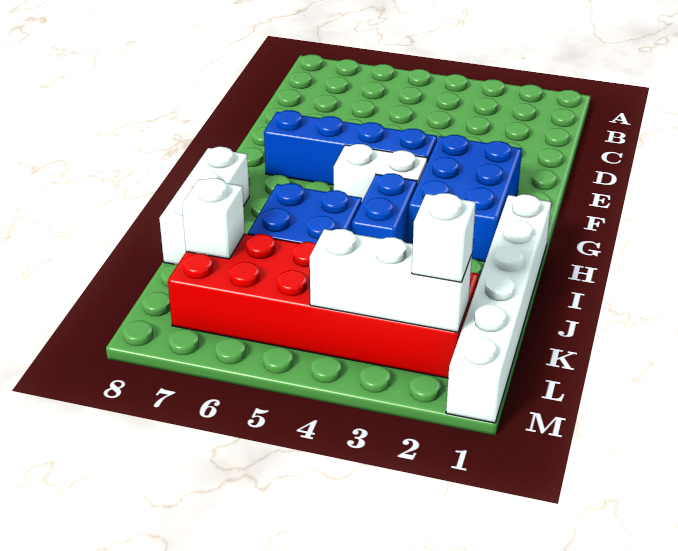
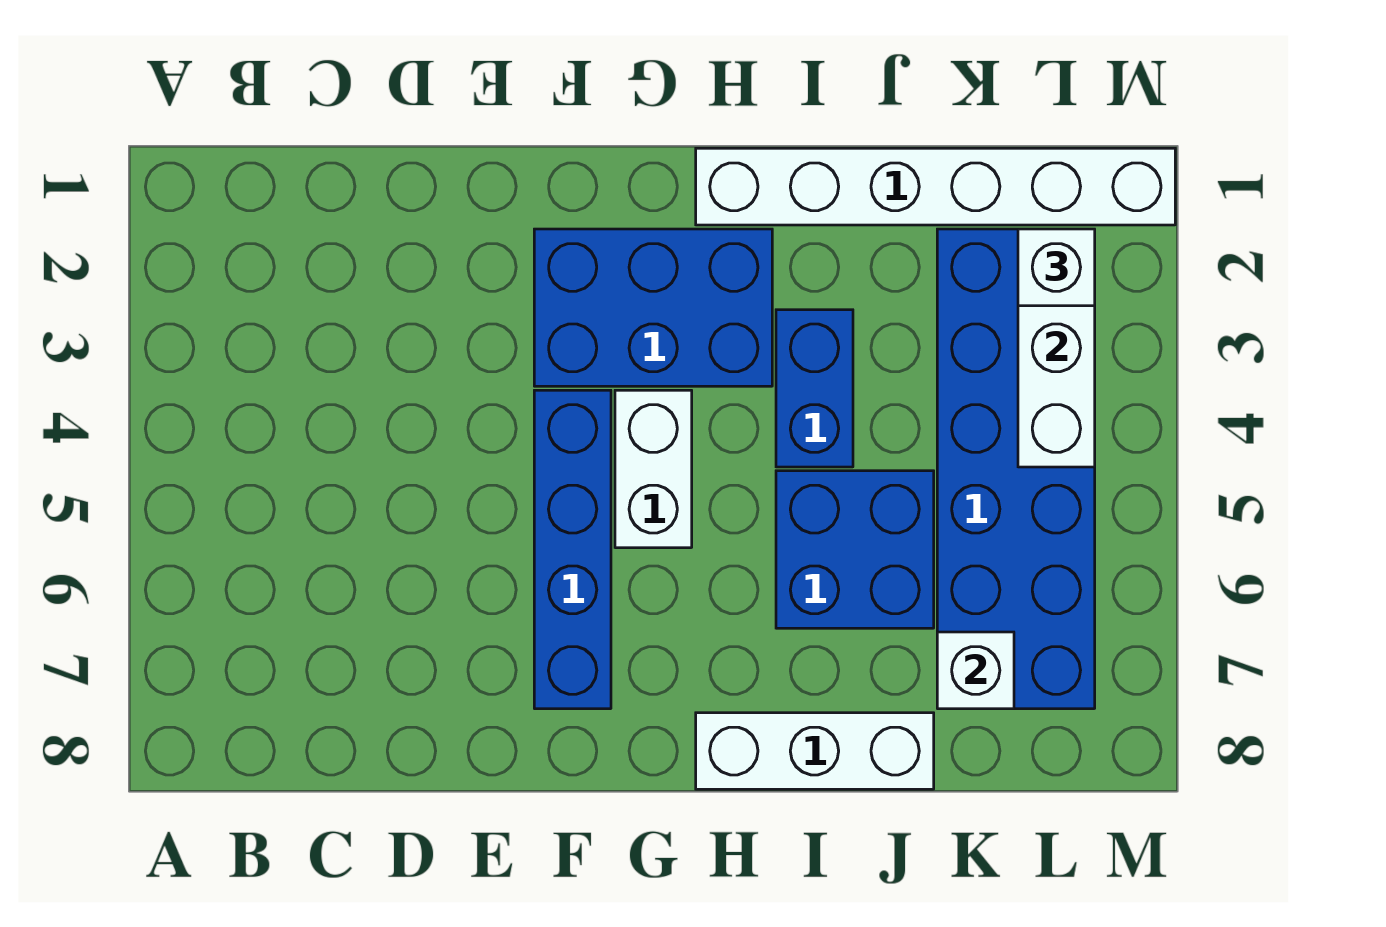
blue brick H4:I4 level 1 -> blue brick I3:I4 level 1
red brick K2:L7 level 1 -> blue brick K2:L7 level 1

